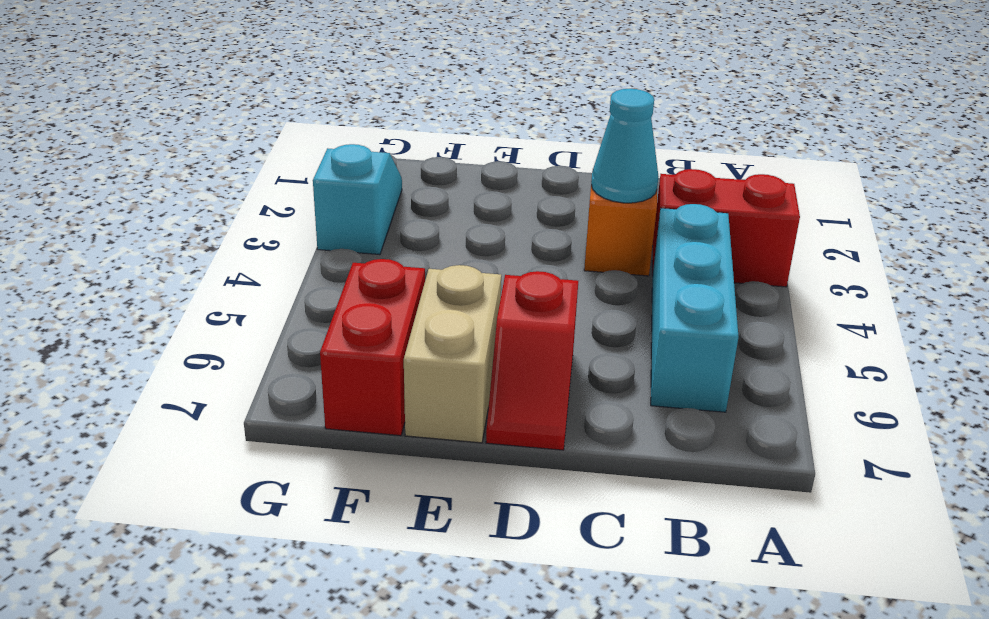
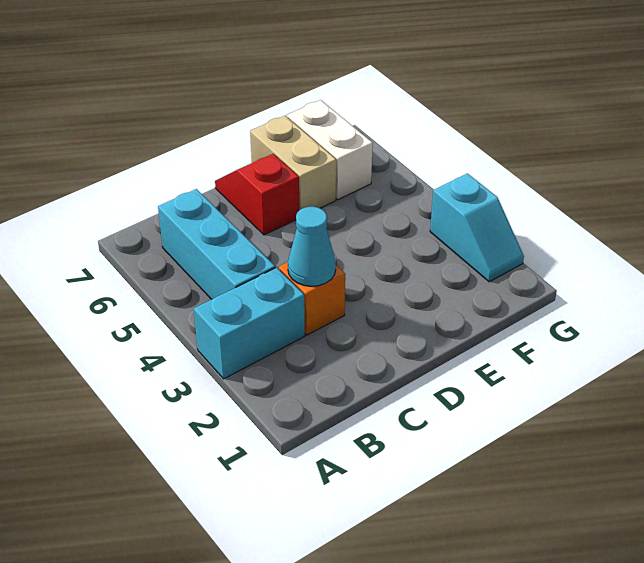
red brick A3:B3 level 1 -> cyan brick A3:B3 level 1
red brick F6:F7 level 1 -> white brick F6:F7 level 1

